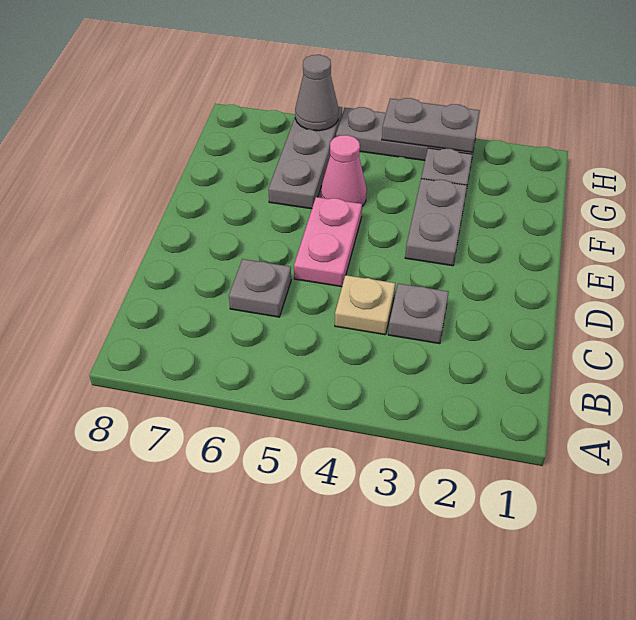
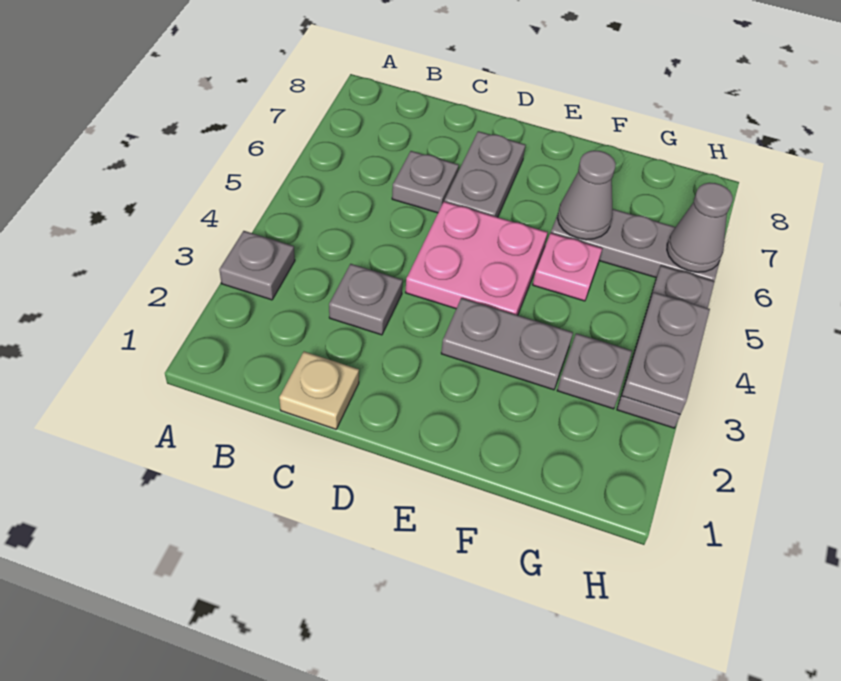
none -> grey plate A3 level 1
tan plate C4 level 1 -> tan plate C1 level 1
pink plate D5:E5 level 1 -> pink plate D4:E5 level 1
none -> grey plate D6:D7 level 1
pink cone F5 level 1 -> pink plate F5 level 1
none -> grey cone F6 level 2

